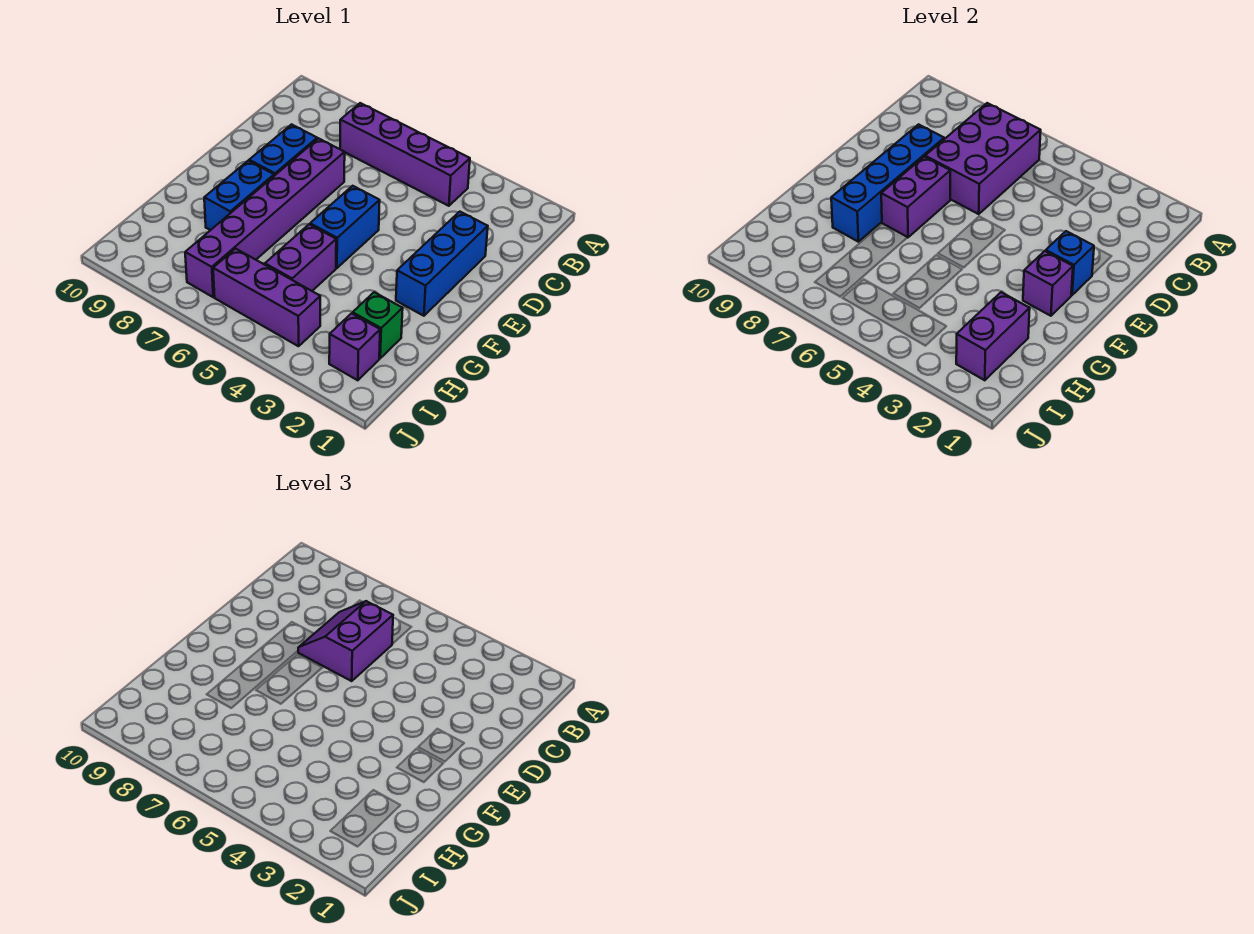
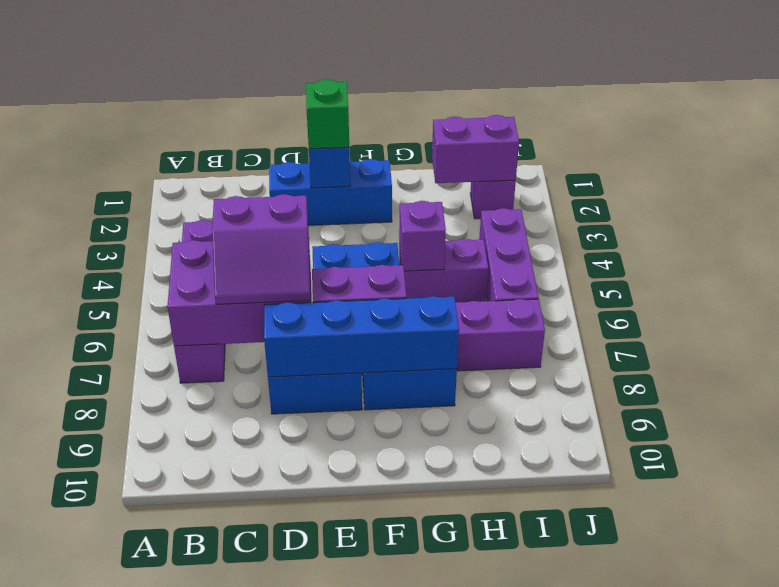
purple brick F2 level 2 -> purple brick G5 level 2
green brick H2 level 1 -> green brick E2 level 3

